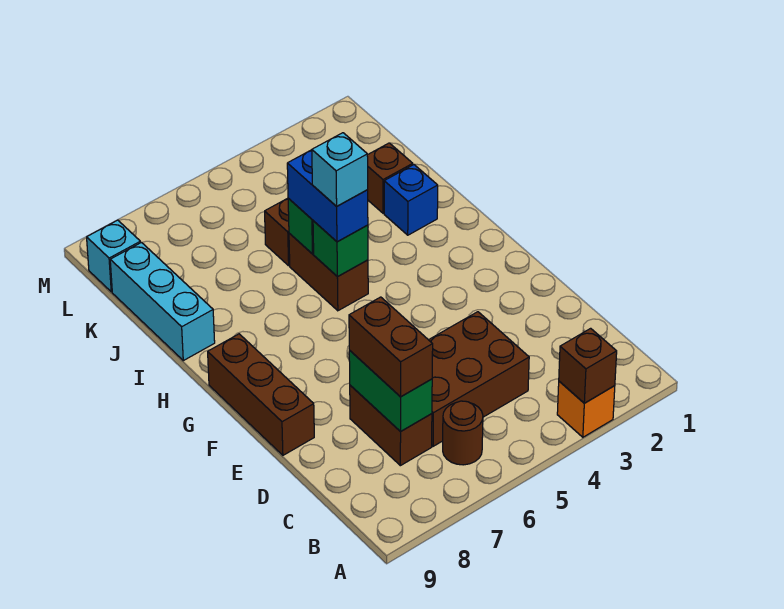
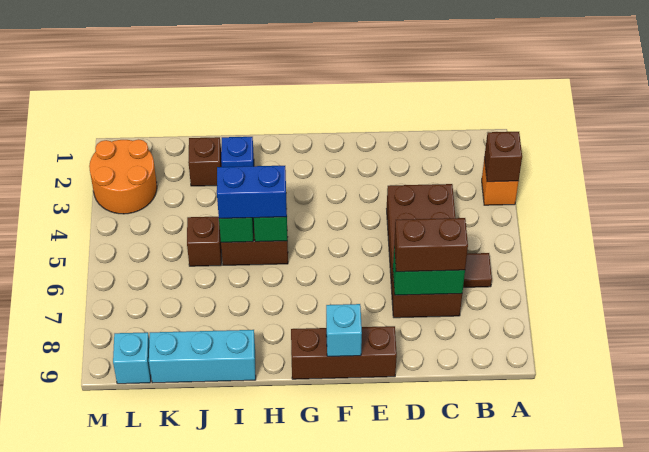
brown round brick B6 level 1 -> brown tile B6 level 1
cyan brick H5 level 4 -> cyan brick F9 level 2
none -> orange round brick L2:M3 level 1

